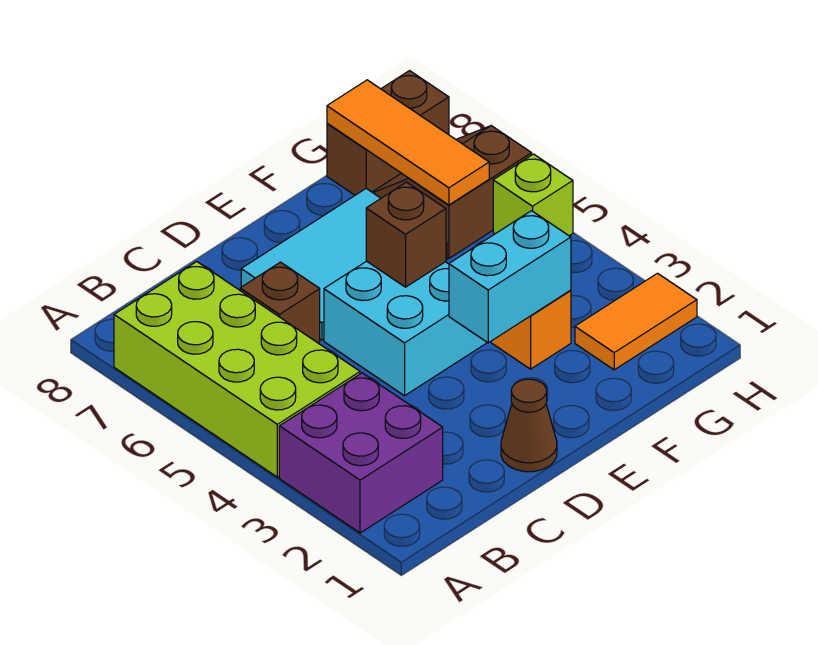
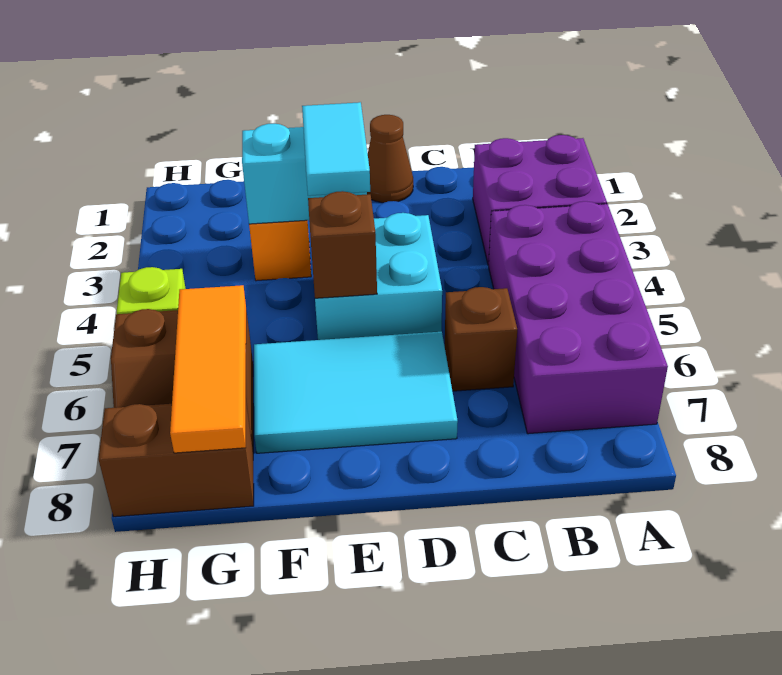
lime brick A4:B7 level 1 -> purple brick A4:B7 level 1
none -> cyan tile E3:E4 level 3
orange tile G2:H2 level 1 -> none

